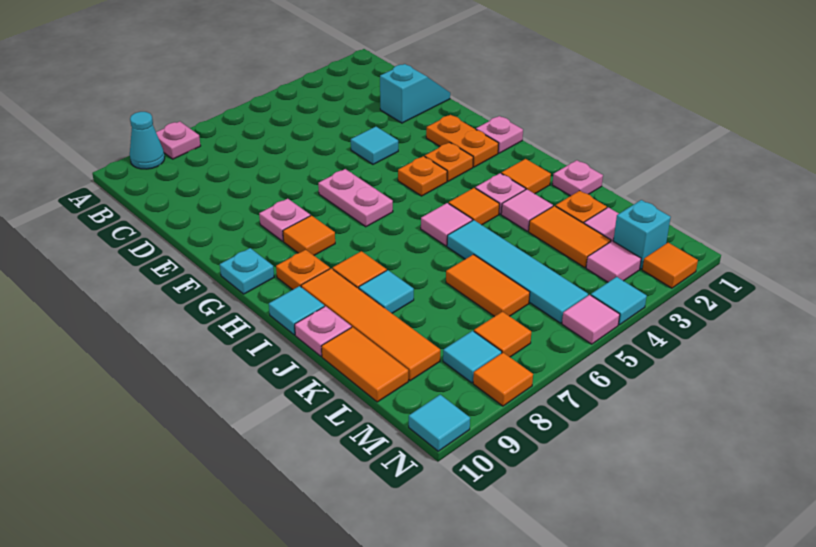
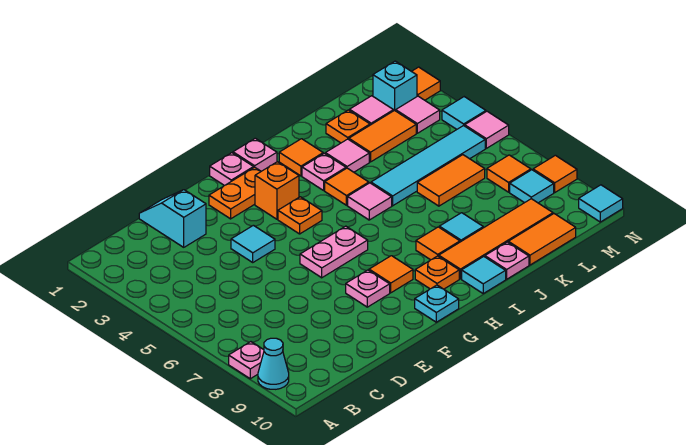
orange plate G3 level 1 -> orange brick G3 level 1
pink plate J1 level 1 -> pink plate H1 level 1

